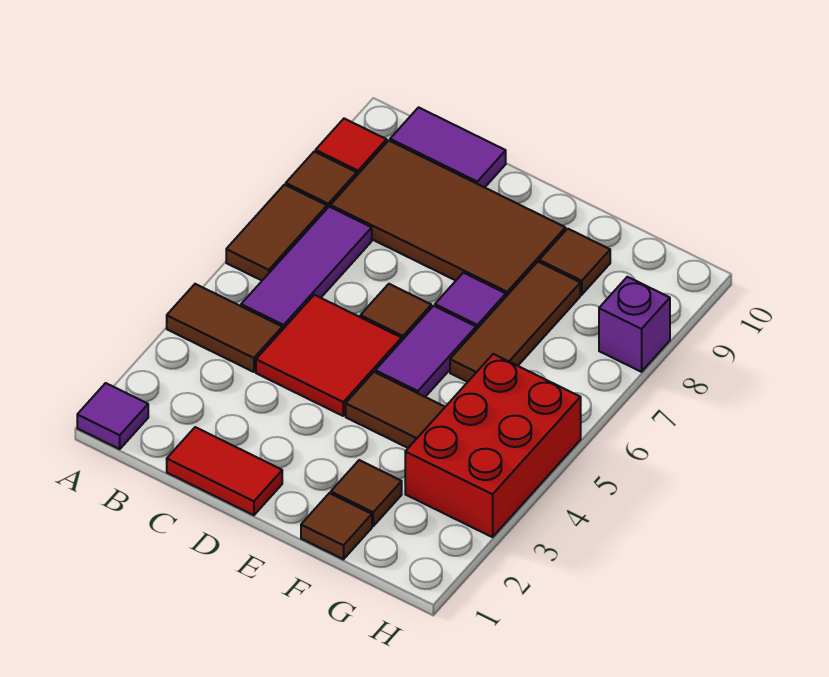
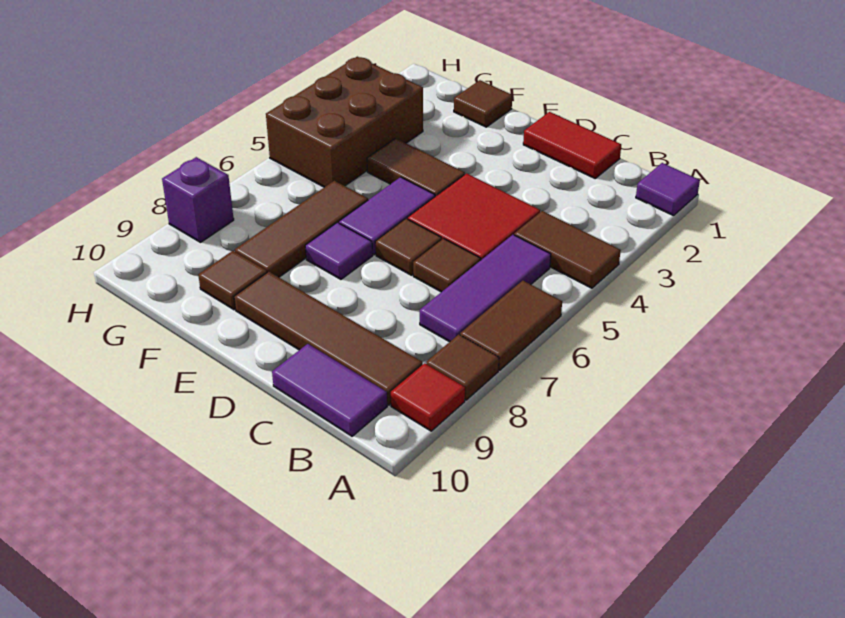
brown tile B8:E9 level 1 -> brown tile B9:E9 level 1
brown tile F2 level 1 -> brown tile C6 level 1
red brick G3:H5 level 1 -> brown brick G3:H5 level 1

